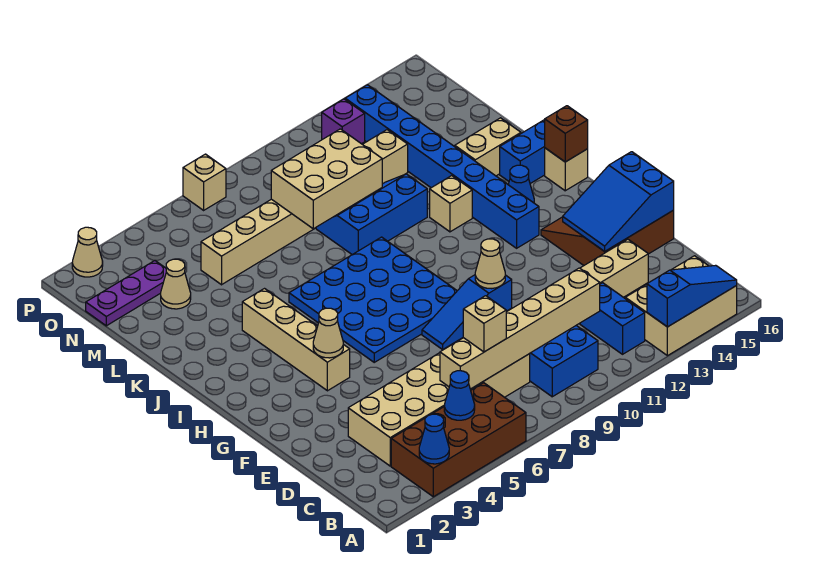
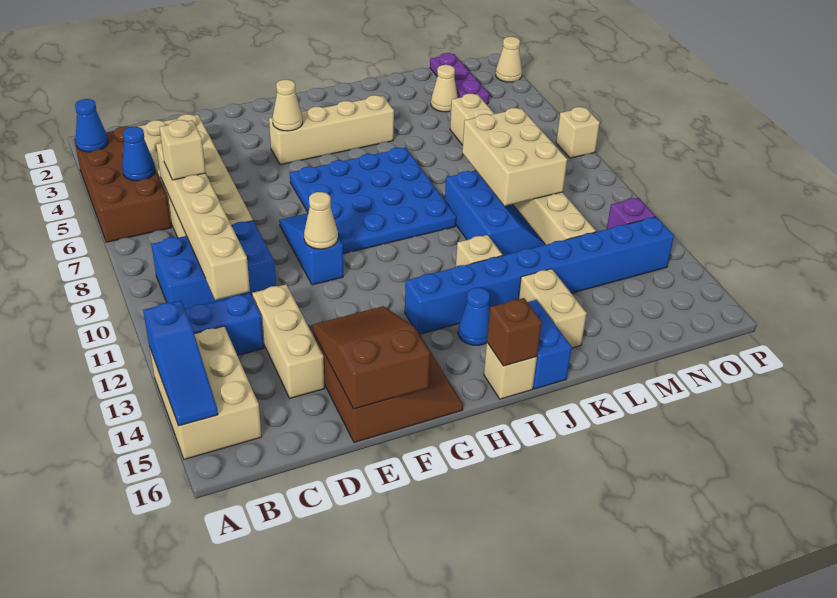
blue slope E14:F16 level 2 top 16 -> brown slope E14:F16 level 2 top 16

